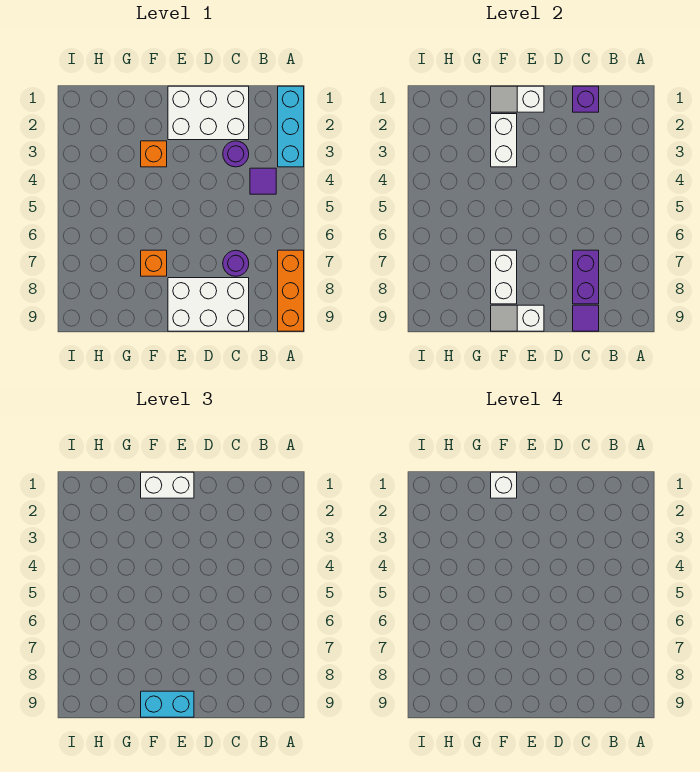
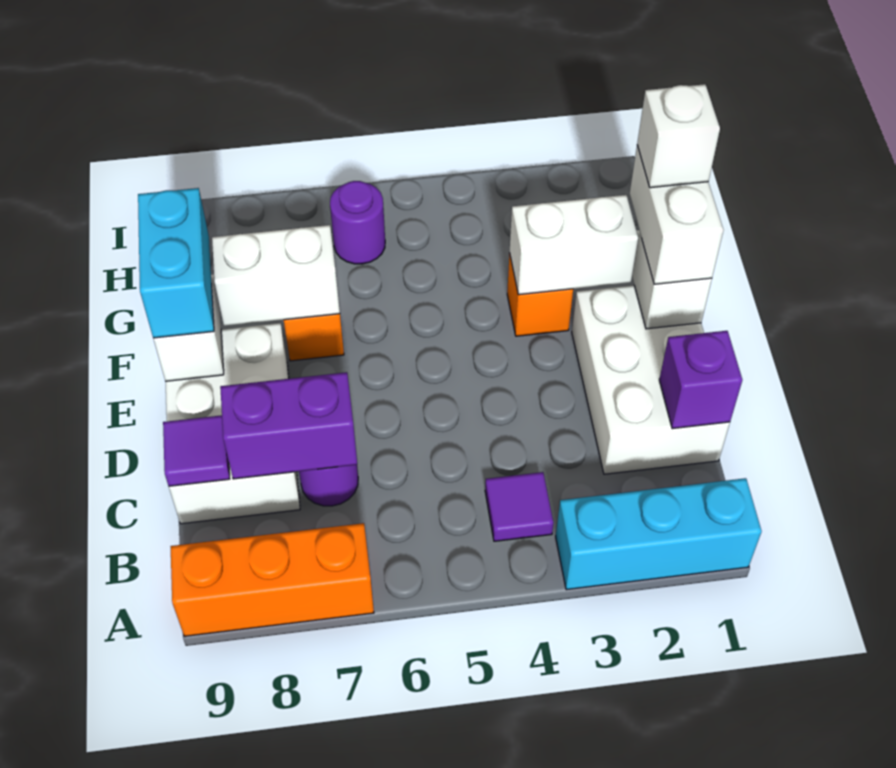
purple round brick C3 level 1 -> purple round brick H6 level 1

